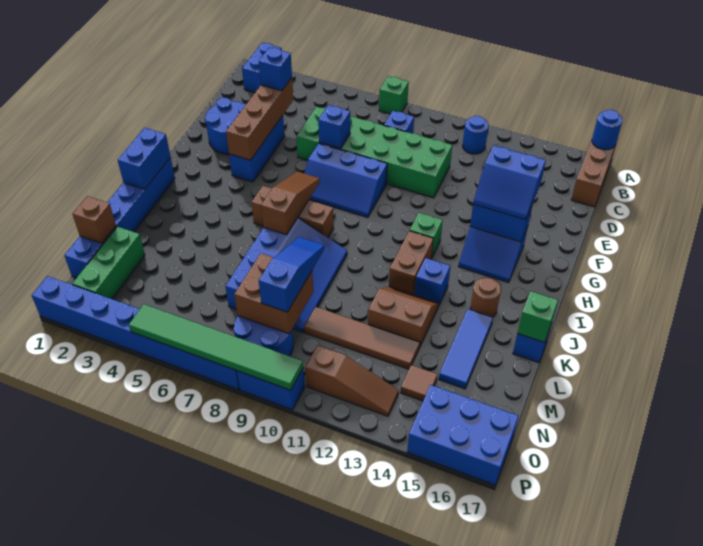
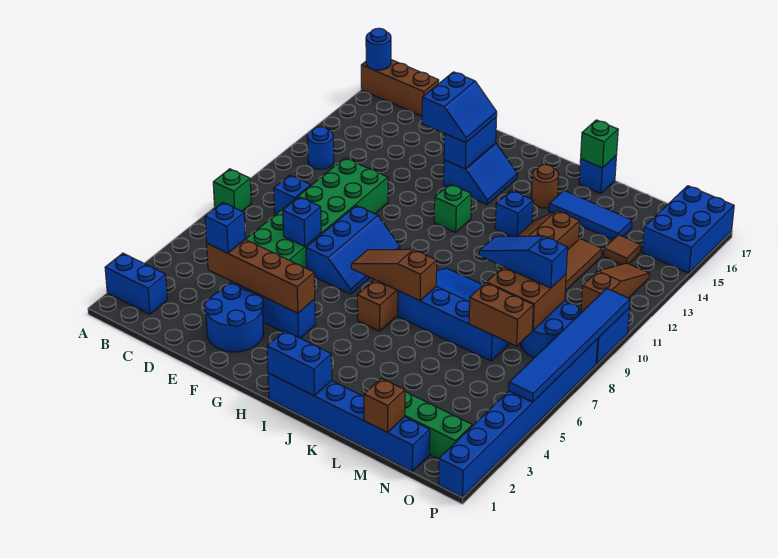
brown brick I12:J12 level 1 -> brown brick M7:N7 level 2
green tile P5:P10 level 2 -> blue tile P5:P10 level 2

